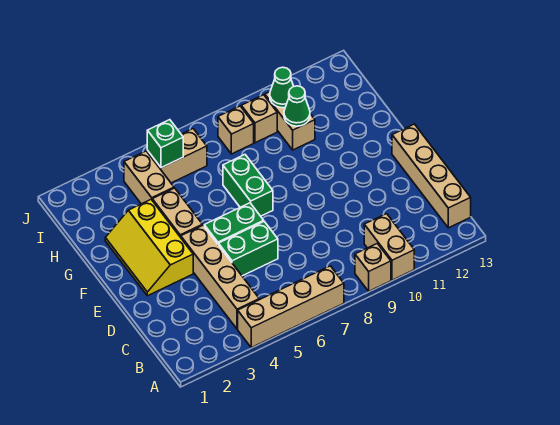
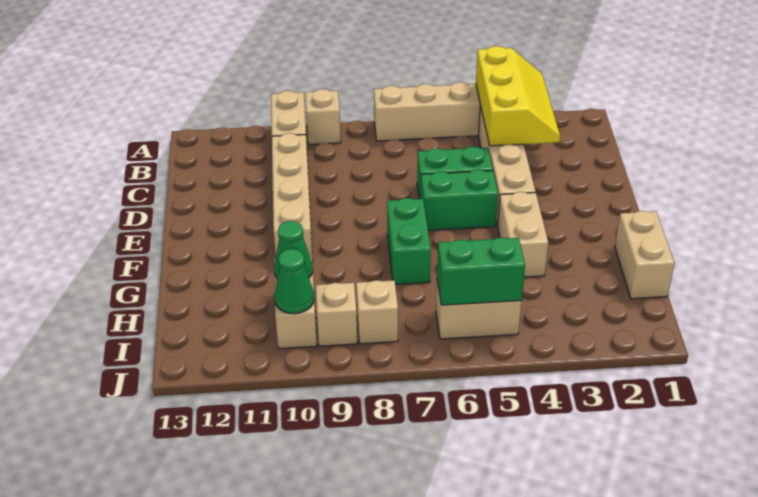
tan brick B13:E13 level 1 -> tan brick C10:F10 level 1
yellow slope E2:G3 level 1 top 3 -> yellow slope A3:C4 level 2 top 4
tan brick H4:I4 level 1 -> tan brick G1:H1 level 1
green brick I5 level 2 -> green brick I5:I6 level 2

